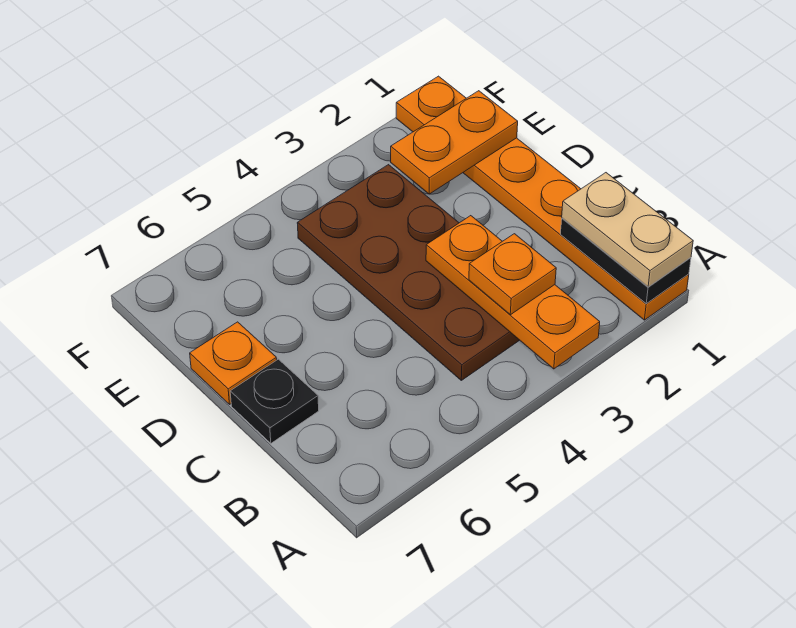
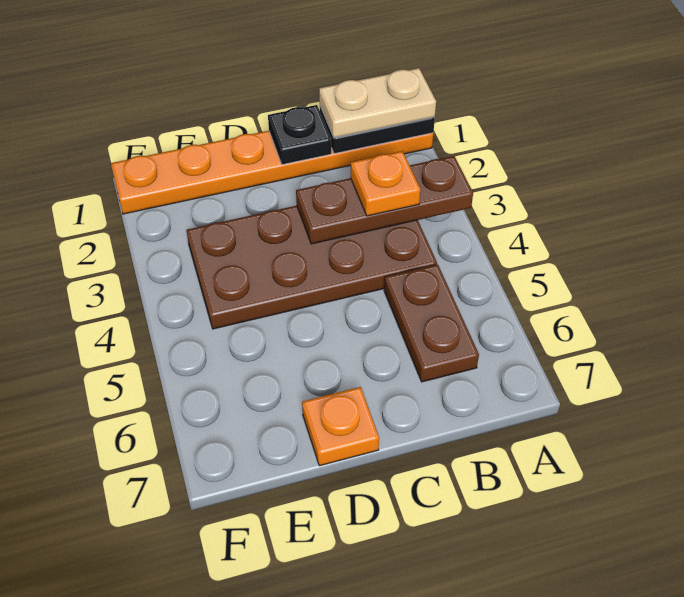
orange plate A3:C3 level 2 -> brown plate A3:C3 level 2
none -> brown plate B5:B6 level 1
black plate C7 level 1 -> black plate C1 level 2
orange plate E1:E2 level 2 -> none

